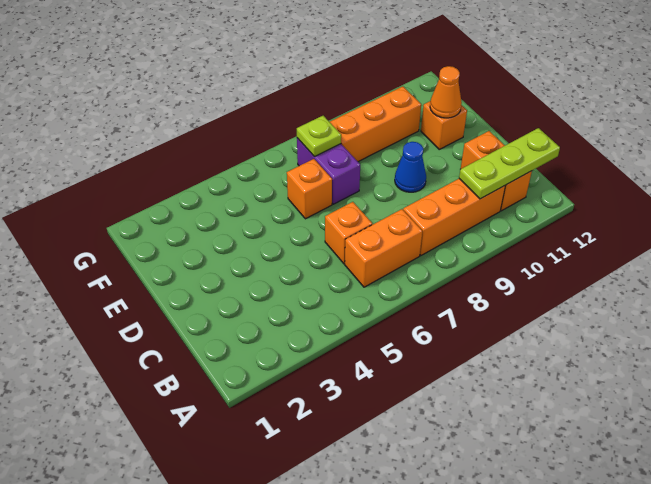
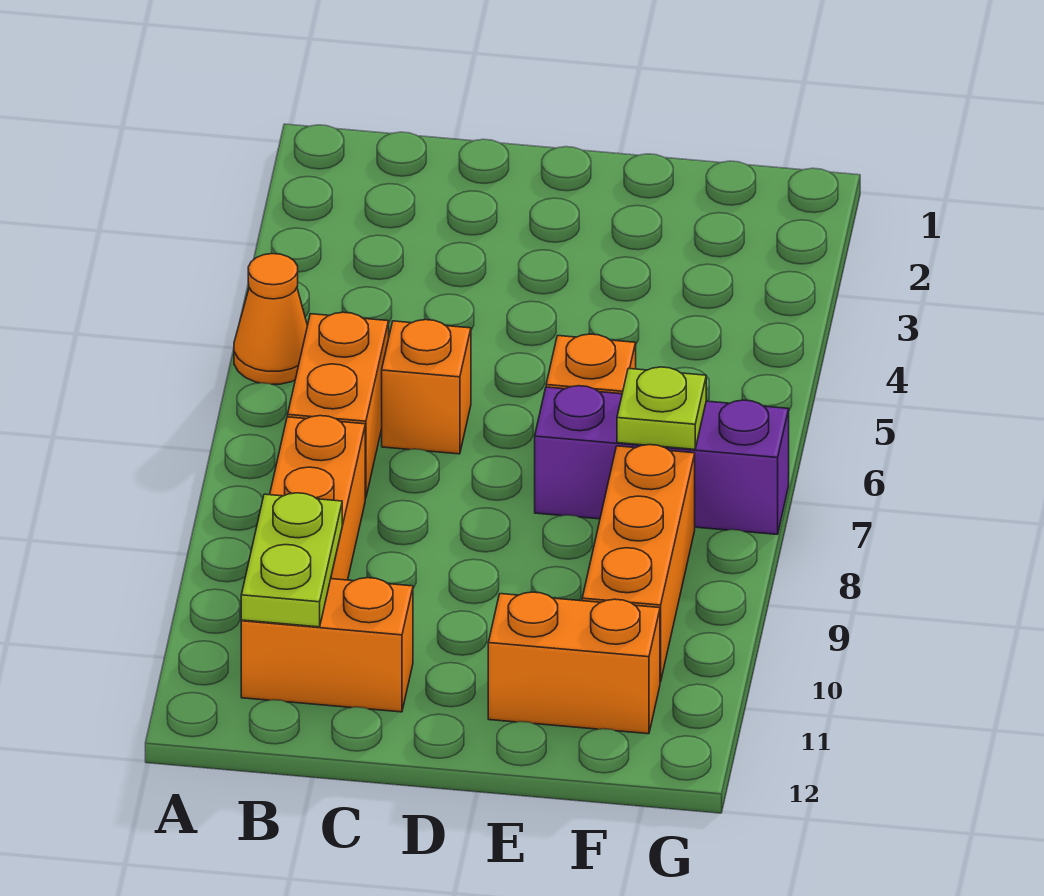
lime plate B10:B12 level 2 -> lime plate B10:B11 level 2
blue cone D9 level 1 -> none
purple brick E7:F7 level 1 -> purple brick E7:G7 level 1
orange brick E11 level 1 -> orange brick E11:F11 level 1
orange cone E11 level 2 -> orange cone A5 level 1

